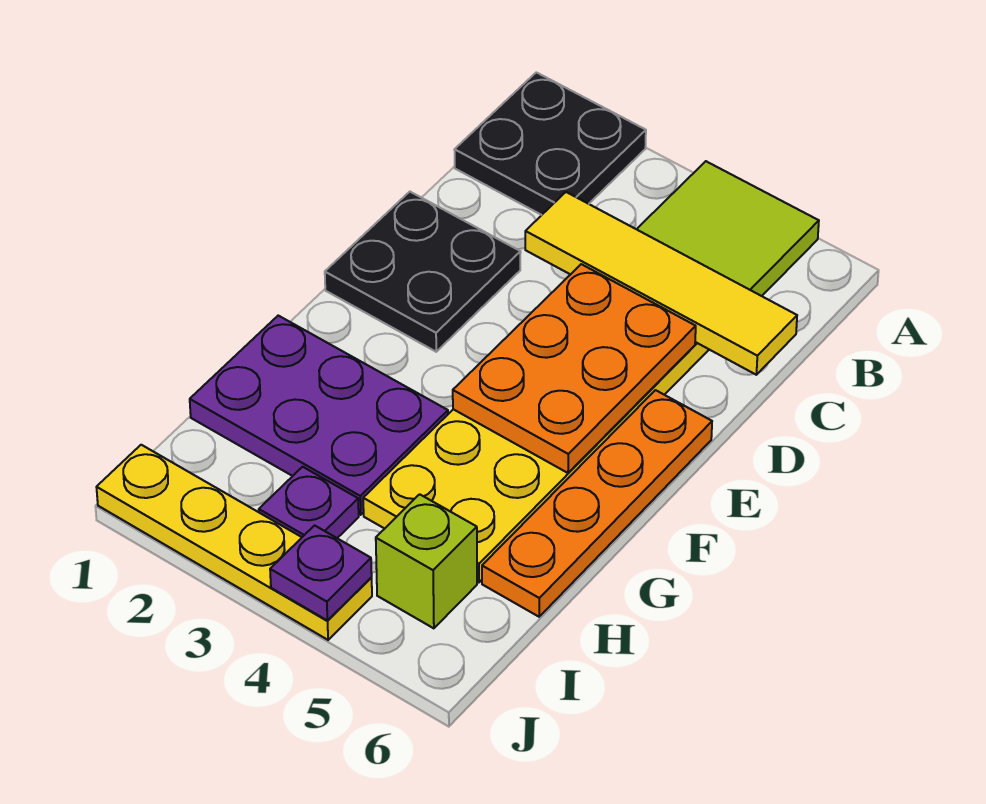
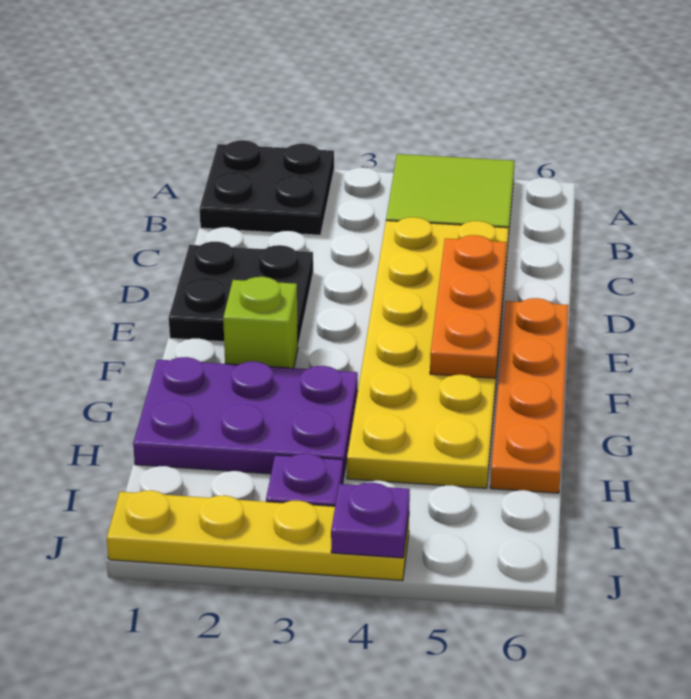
yellow tile C3:C6 level 2 -> none
orange plate D4:F5 level 2 -> orange plate D5:F5 level 2
lime brick I5 level 1 -> lime brick F2 level 1

